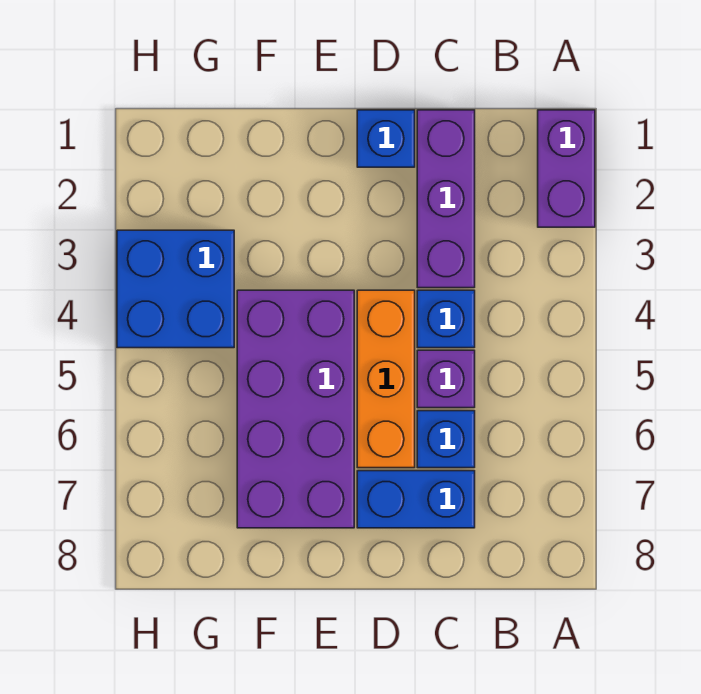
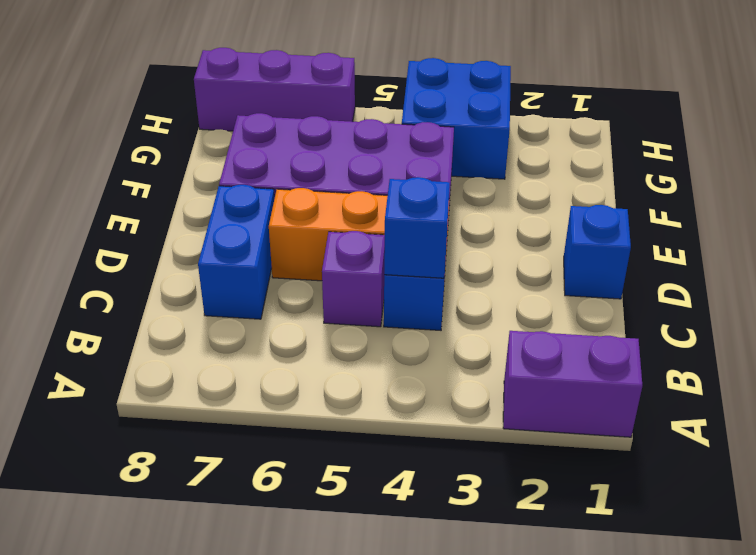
purple brick C1:C3 level 1 -> purple brick H6:H8 level 1
blue brick C6 level 1 -> blue brick C4 level 2

